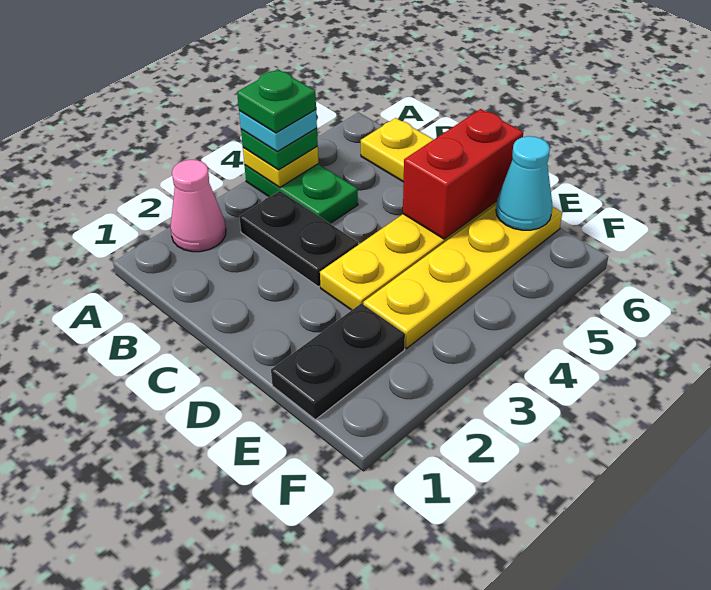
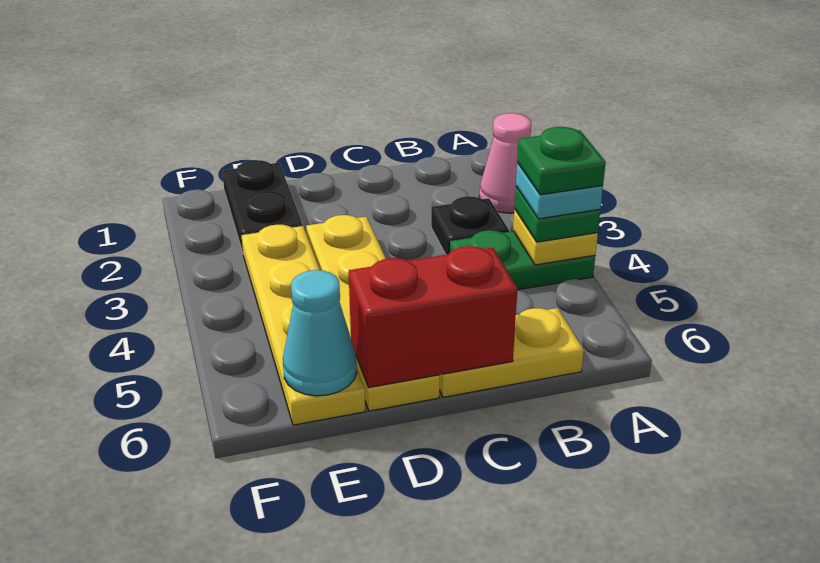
black plate B3:C3 level 1 -> black plate B3 level 1
red brick D5:D6 level 2 -> red brick C6:D6 level 2

